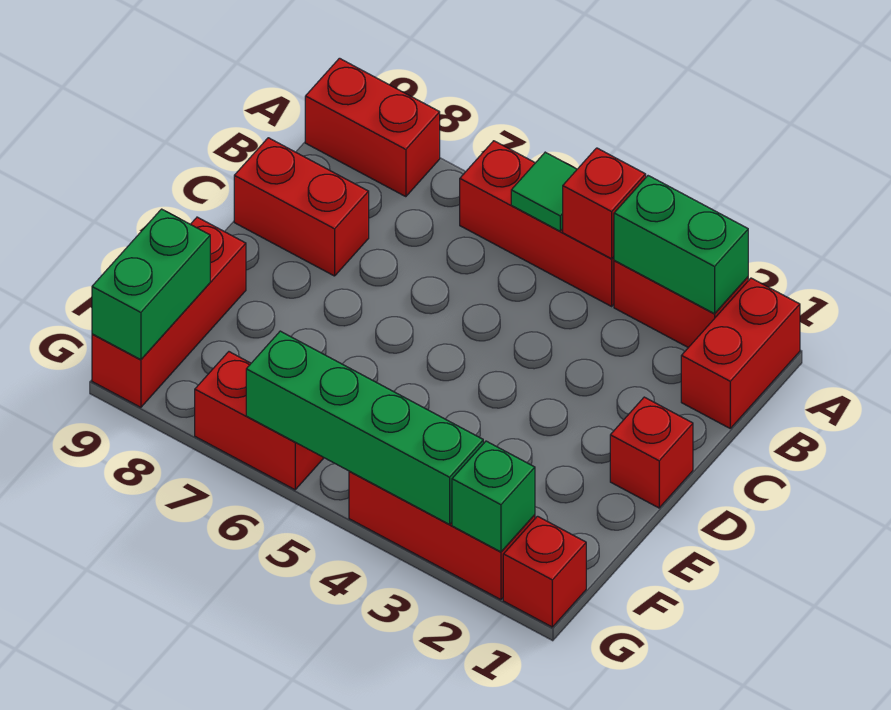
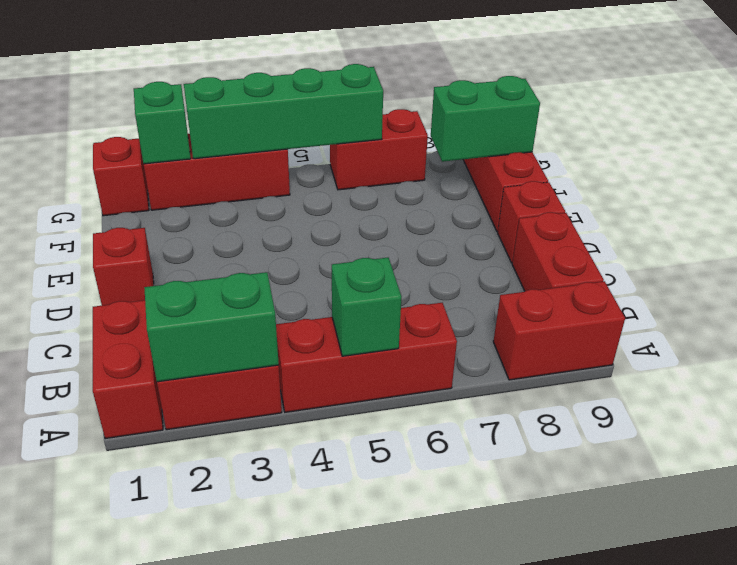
red brick A4 level 2 -> red brick D9 level 1
green tile A5 level 2 -> green brick A5 level 2
red brick C8:C9 level 1 -> red brick B9:C9 level 1
green brick F9:G9 level 2 -> green brick F8:F9 level 2

